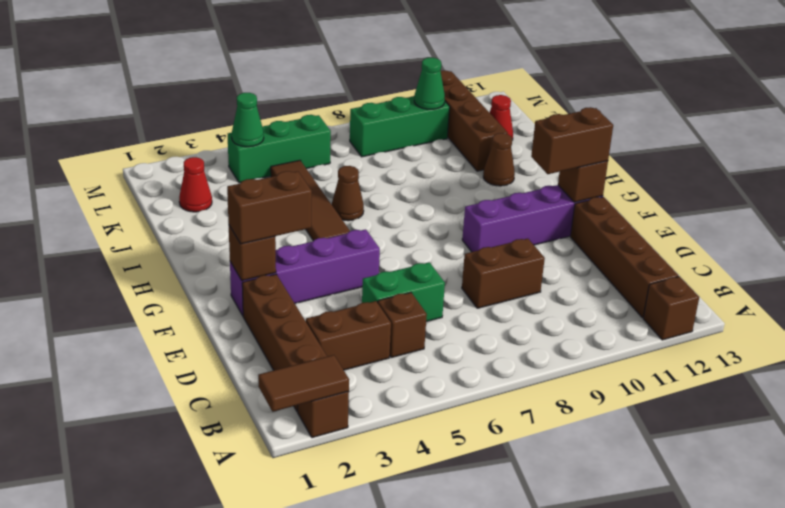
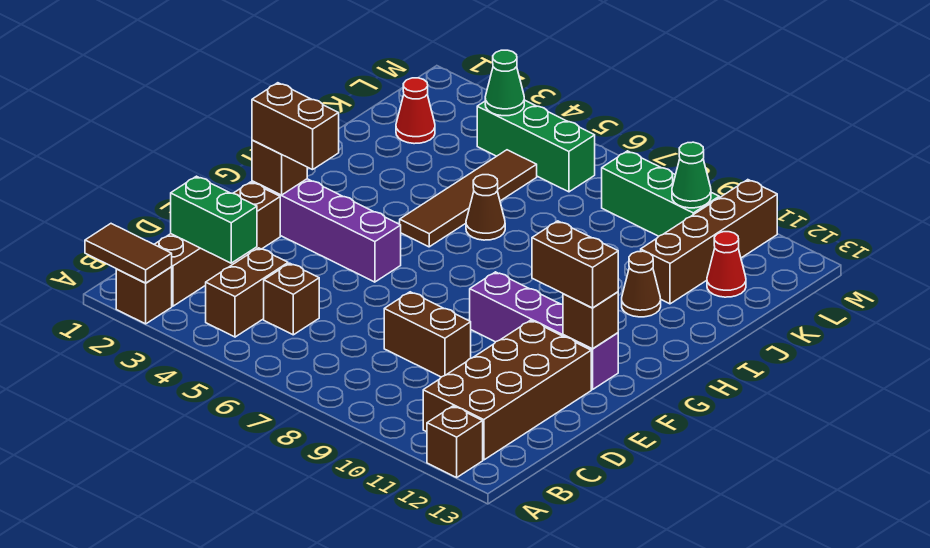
brown brick B12:E12 level 1 -> brown brick B11:E12 level 1
brown brick C3:C4 level 1 -> brown brick B4:C4 level 1
green brick D5:D6 level 1 -> green brick C2:C3 level 2

